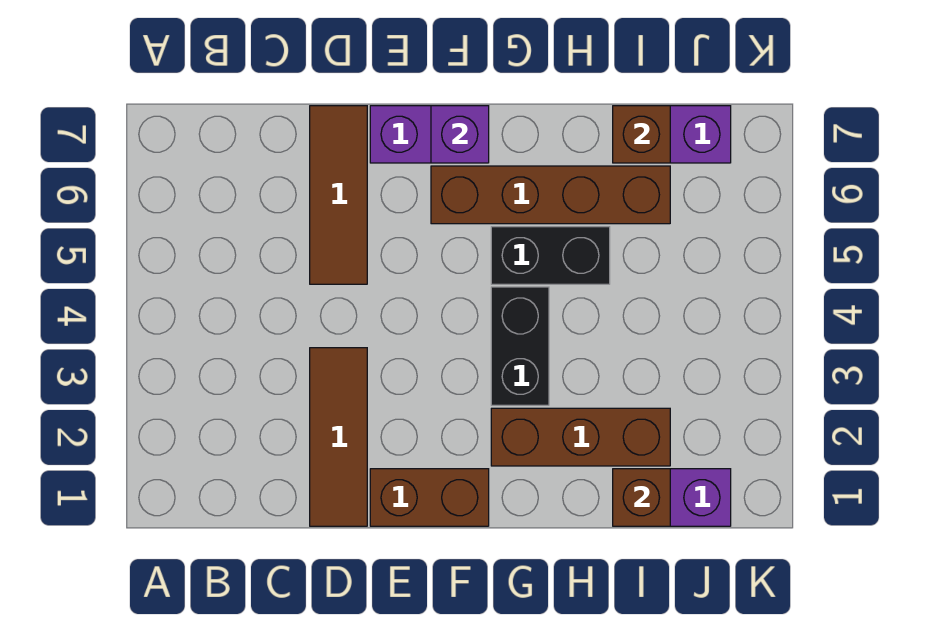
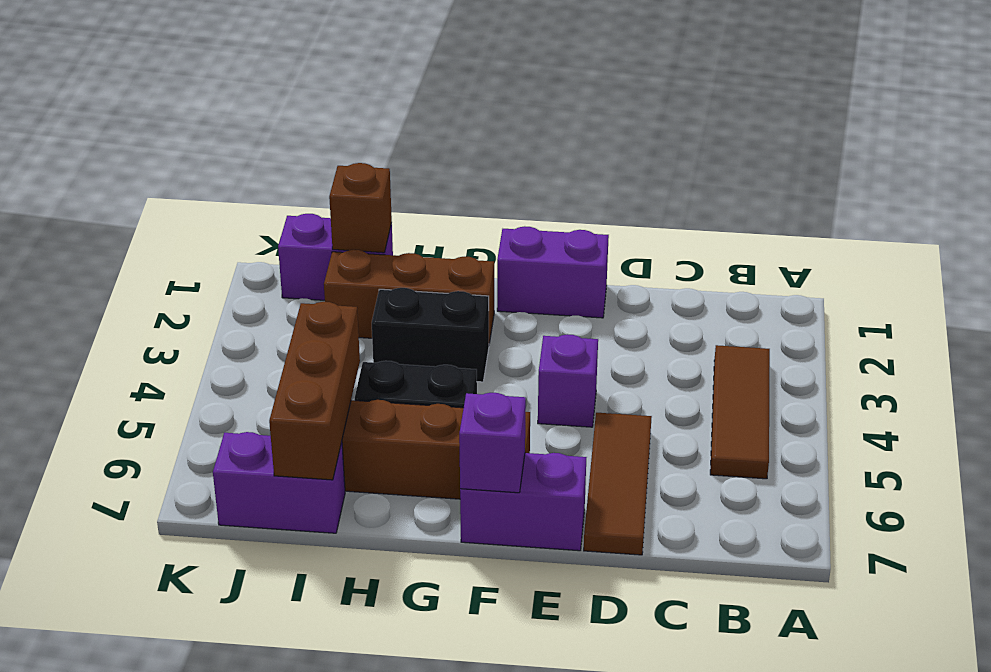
brown tile D1:D3 level 1 -> brown tile B3:B5 level 1
brown brick E1:F1 level 1 -> purple brick E1:F1 level 1
none -> purple brick E4 level 1
black brick G3:G4 level 1 -> black brick G3:H3 level 1
brown brick I7 level 2 -> brown brick I5:I7 level 2

